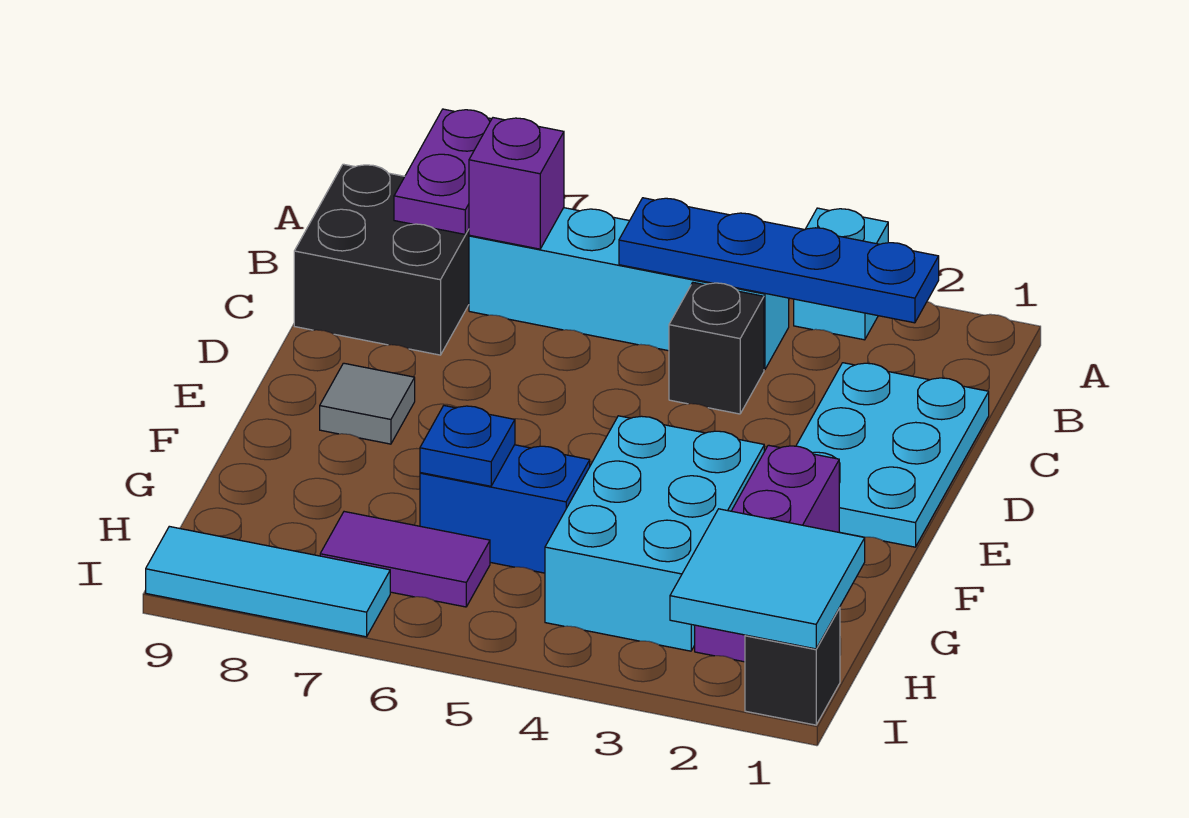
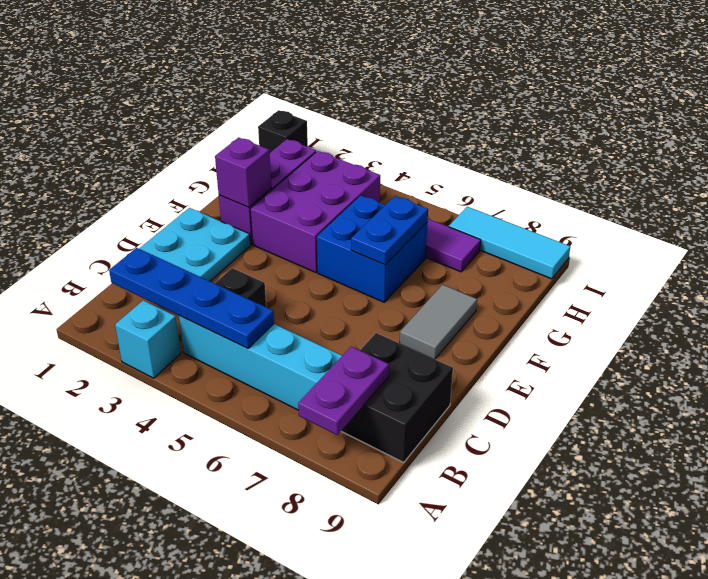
purple brick B7 level 2 -> purple brick F2 level 2
grey tile E8 level 1 -> grey tile E8:F8 level 1
cyan brick F3:H4 level 1 -> purple brick F3:H4 level 1
blue brick G5:G6 level 1 -> blue brick F5:G6 level 1
blue plate G6 level 2 -> blue plate F6:G6 level 2
cyan tile H1:I2 level 2 -> none

